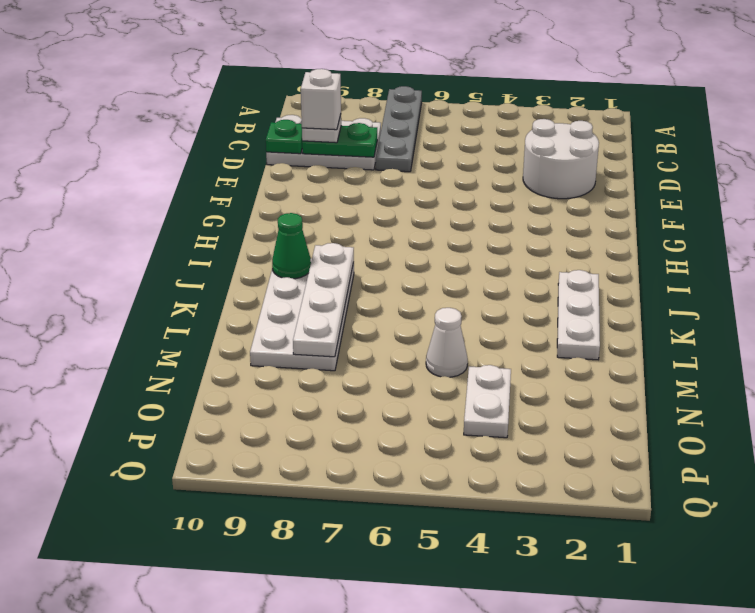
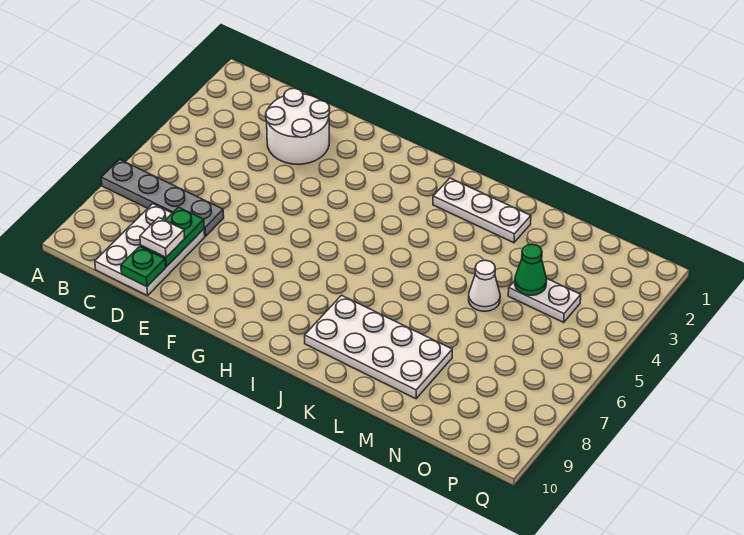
white brick D9 level 4 -> none
white plate J8:M8 level 2 -> none
green cone J9 level 2 -> green cone N4 level 2

